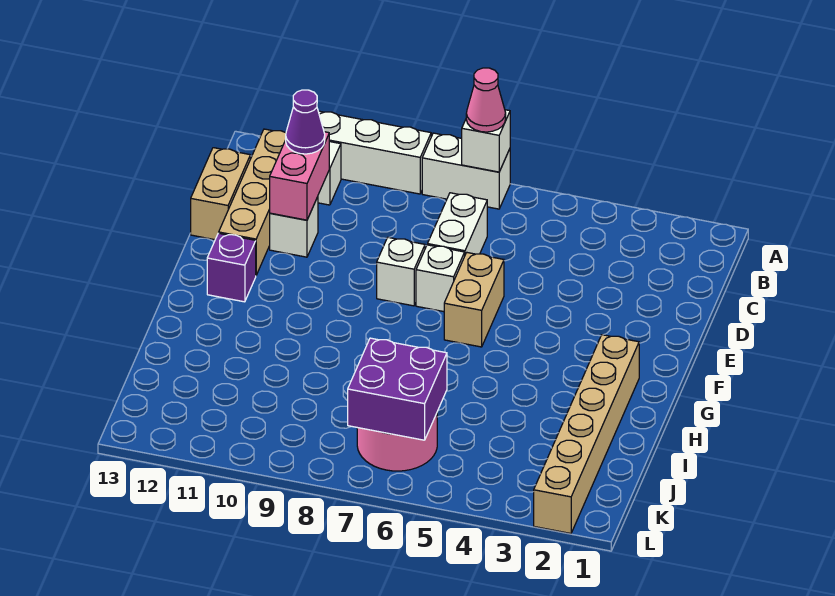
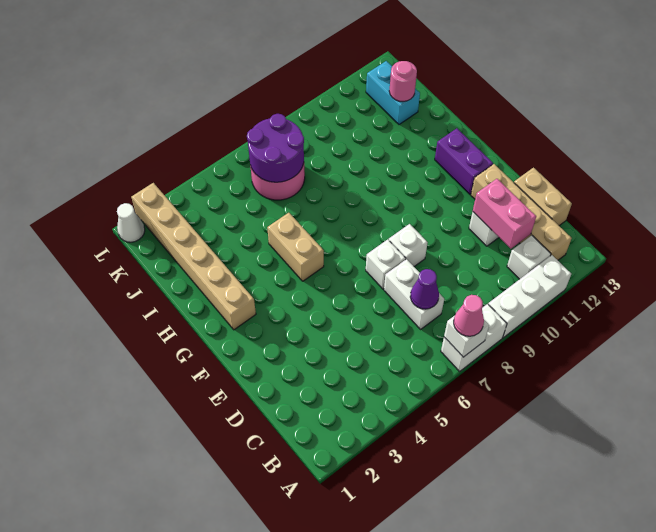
purple cone C11 level 3 -> purple cone C7 level 2
tan brick E6:F6 level 1 -> tan brick G5:H5 level 1
purple brick F12 level 1 -> purple brick F12:G12 level 1
purple brick J6:K7 level 2 -> purple round brick J6:K7 level 2
none -> cyan brick J12:K12 level 1
none -> pink round brick J12 level 2
none -> white cone L1 level 1

